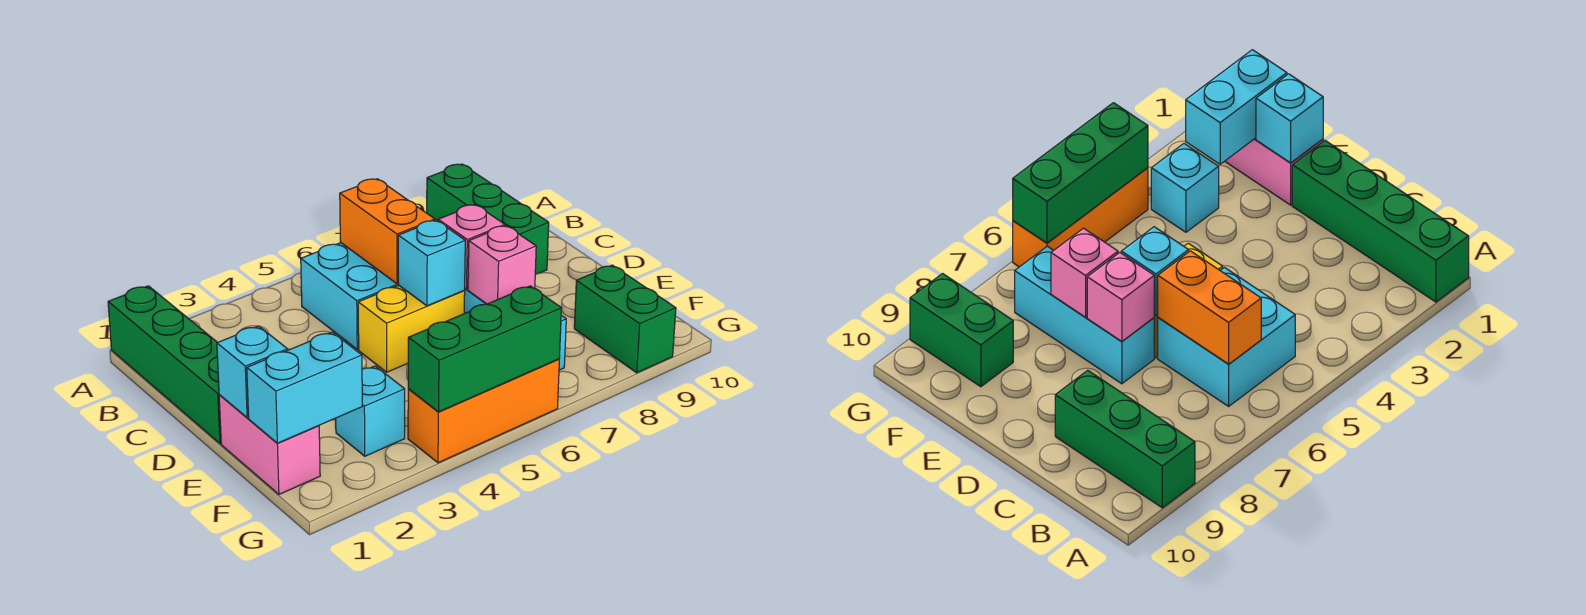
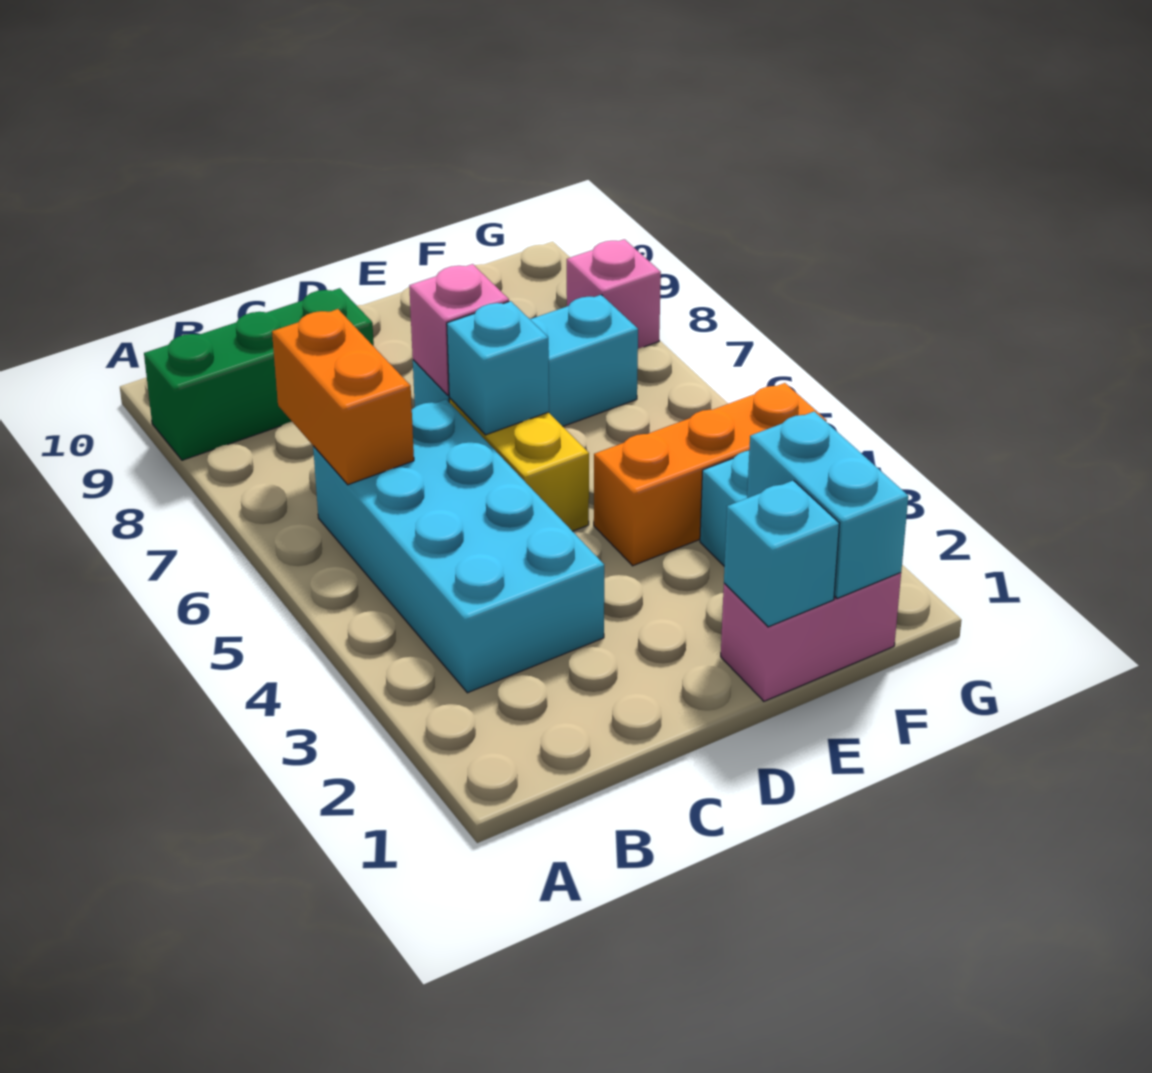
green brick A1:D1 level 1 -> none
cyan brick B5:C6 level 1 -> cyan brick B3:C6 level 1
orange brick B6:C6 level 2 -> orange brick B6:B7 level 2
pink brick E7 level 2 -> pink brick G8 level 1
green brick F9:G9 level 1 -> none
orange brick G4:G6 level 1 -> orange brick E4:G4 level 1
green brick G4:G6 level 2 -> none

